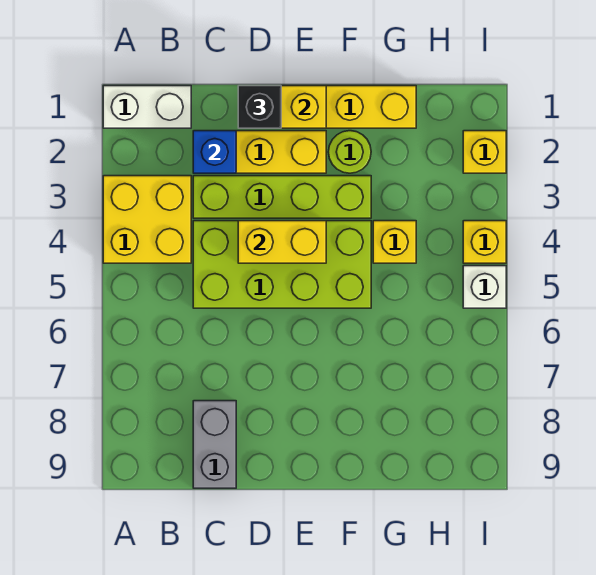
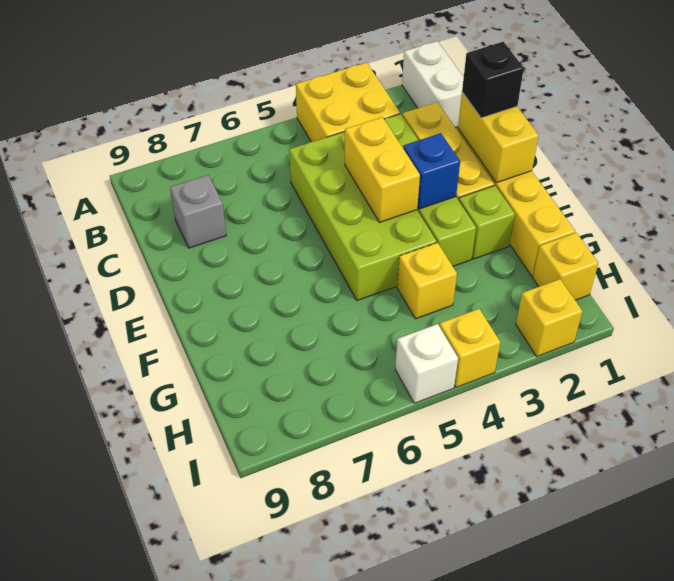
blue brick C2 level 2 -> blue brick E3 level 2
grey brick C8:C9 level 1 -> grey brick C8 level 1
lime round brick F2 level 1 -> lime brick F2 level 1
none -> yellow brick H1 level 1

